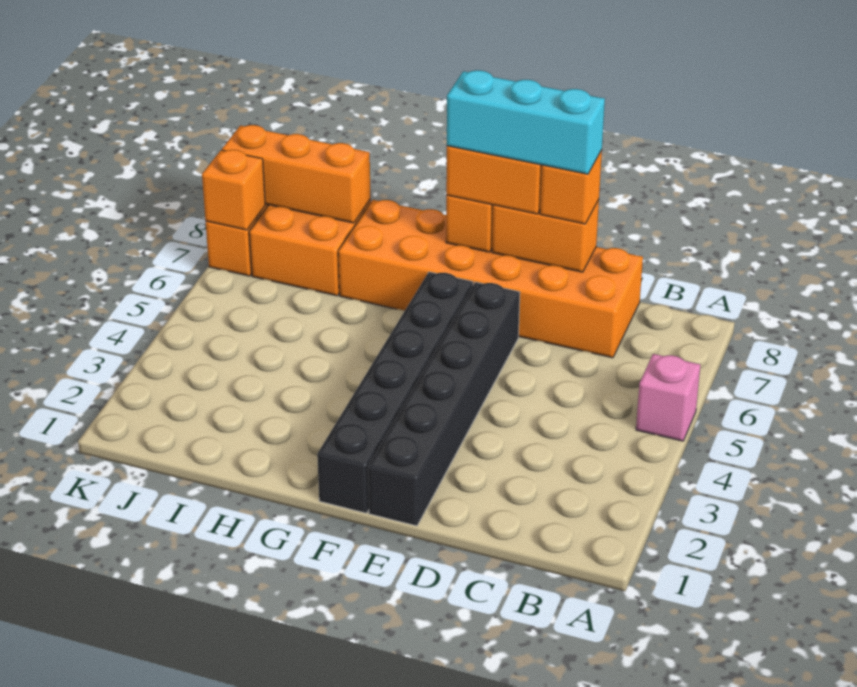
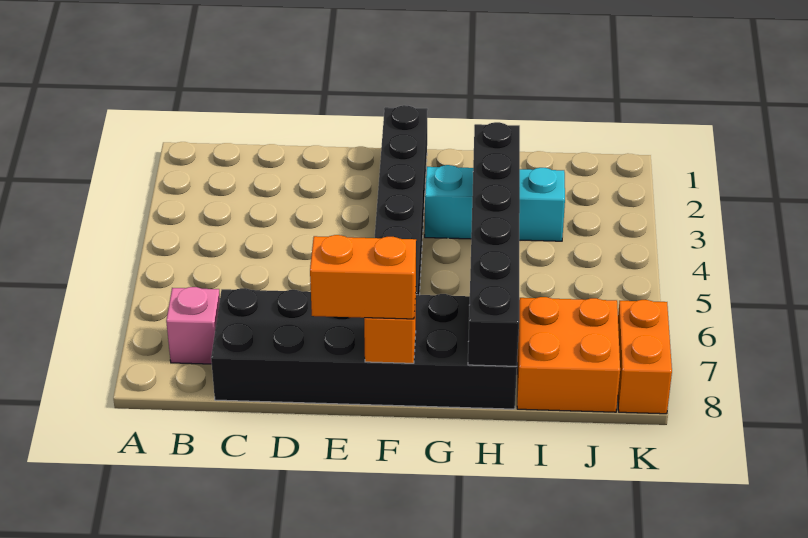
pink brick A5 level 1 -> pink brick B7 level 1
orange brick C7:H8 level 1 -> black brick C7:H8 level 1
orange brick D8:E8 level 2 -> none
orange brick D8 level 3 -> none
cyan brick D8:F8 level 4 -> cyan brick G3:I3 level 1
black brick E1:E6 level 1 -> black brick H3:H8 level 2
orange brick I8:K8 level 2 -> none
orange brick K7 level 2 -> none

